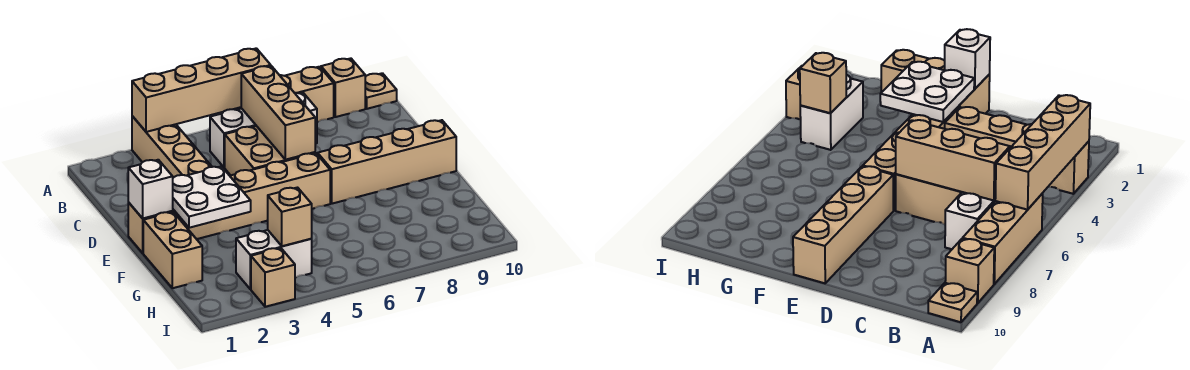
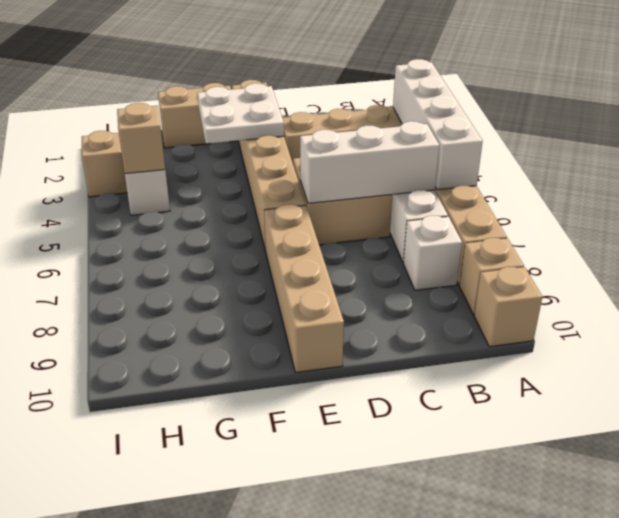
tan brick A3:A6 level 2 -> white brick A3:A6 level 2
tan plate A10 level 1 -> tan brick A10 level 1
tan brick B6:D6 level 2 -> white brick B6:D6 level 2
white brick E1 level 2 -> white brick B8 level 1

